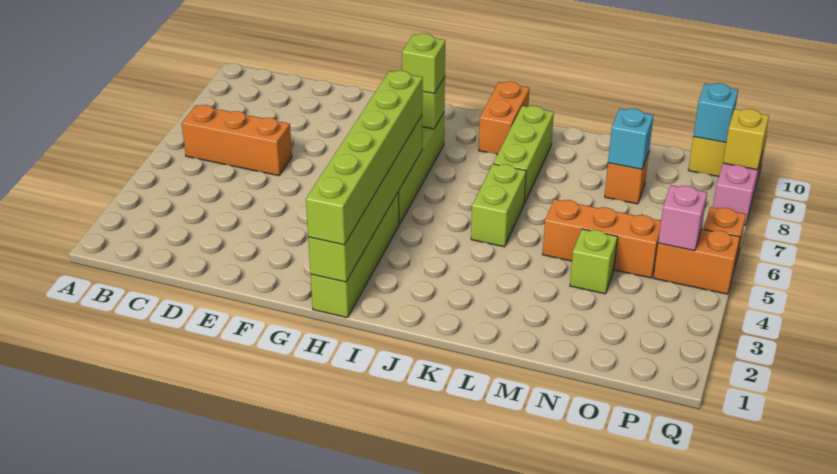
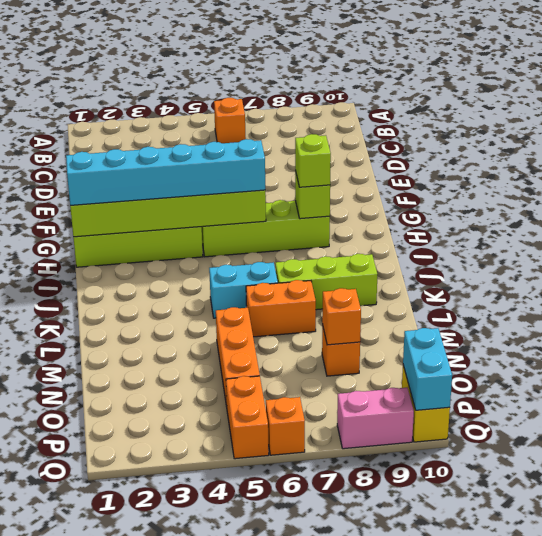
orange brick B6:D6 level 1 -> orange brick B6 level 1
lime brick H1:H6 level 3 -> cyan brick H1:H6 level 3
orange brick J9:J10 level 1 -> orange brick L6:L7 level 1
lime brick K5:K6 level 1 -> cyan brick K5:K6 level 1
lime brick N4 level 1 -> none
cyan brick N8 level 2 -> orange brick N8 level 2
pink brick P5 level 2 -> none
cyan brick P10 level 2 -> cyan brick P10:Q10 level 2
yellow brick Q9 level 2 -> none

